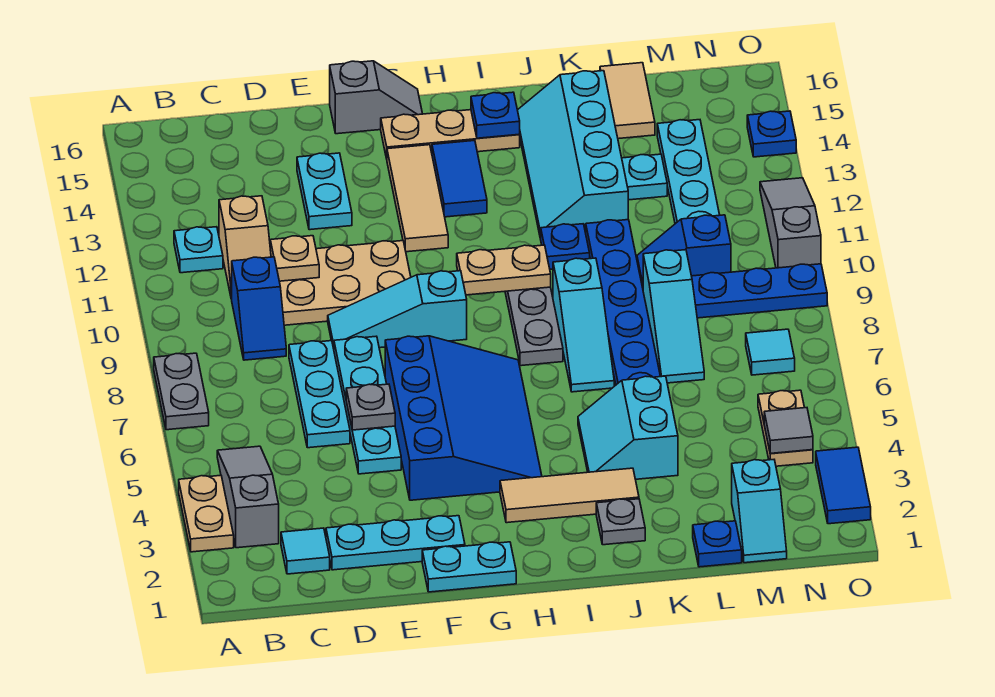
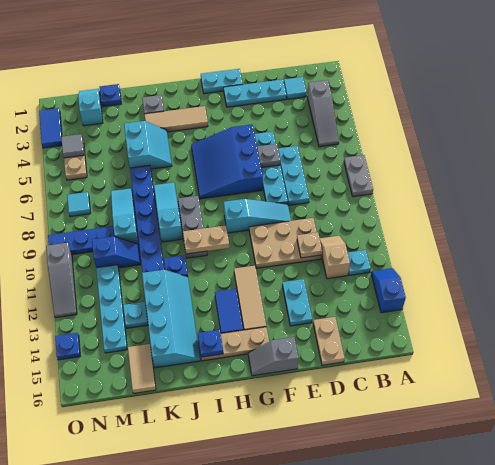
tan plate A3:A4 level 1 -> tan plate D15:D16 level 1
blue slope C9:C10 level 1 top 10 -> blue slope A13:A14 level 1 top 14
blue slope F4:H7 level 1 top F -> blue slope F5:H7 level 1 top F

